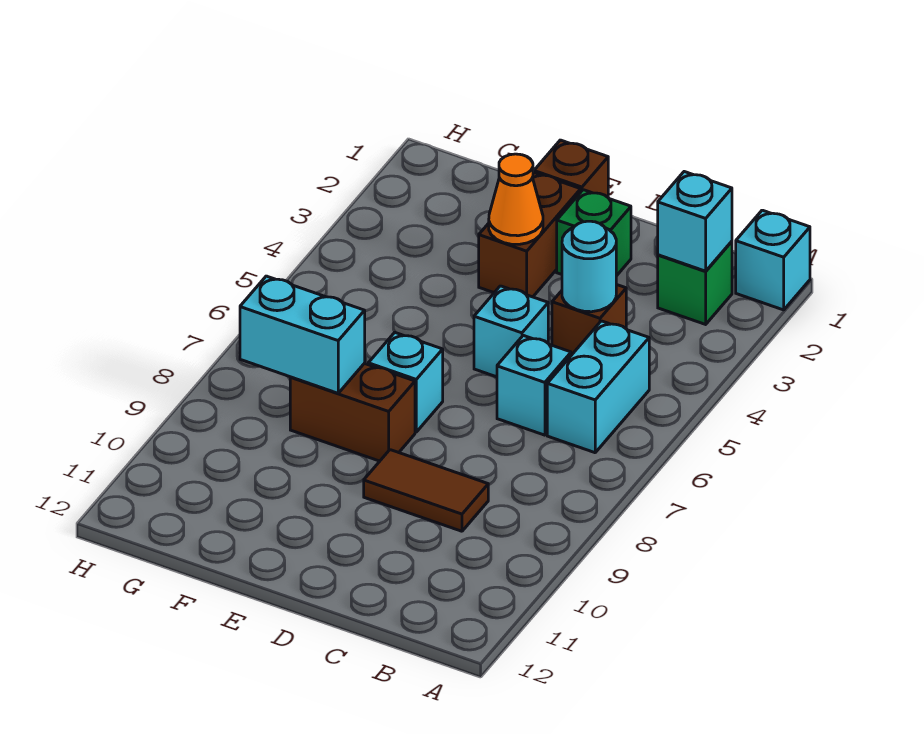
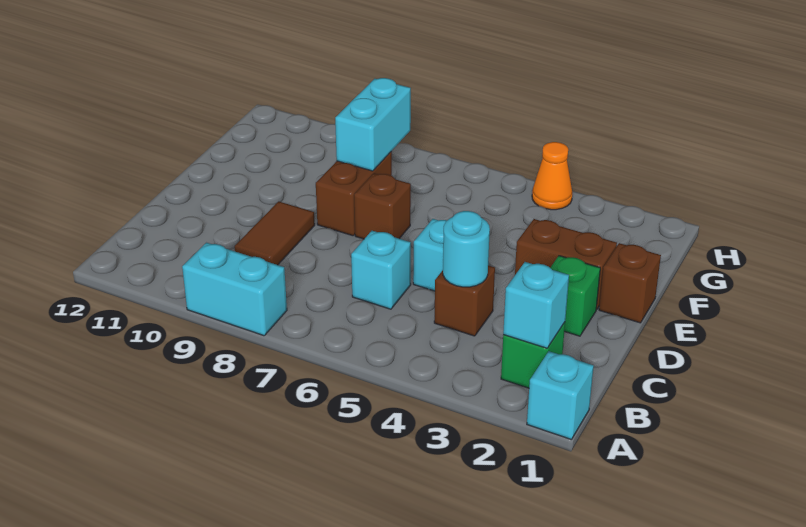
cyan brick B5:B6 level 1 -> cyan brick A8:A9 level 1
orange cone E3 level 2 -> orange cone H4 level 1
cyan brick E7 level 1 -> brown brick E7 level 1

